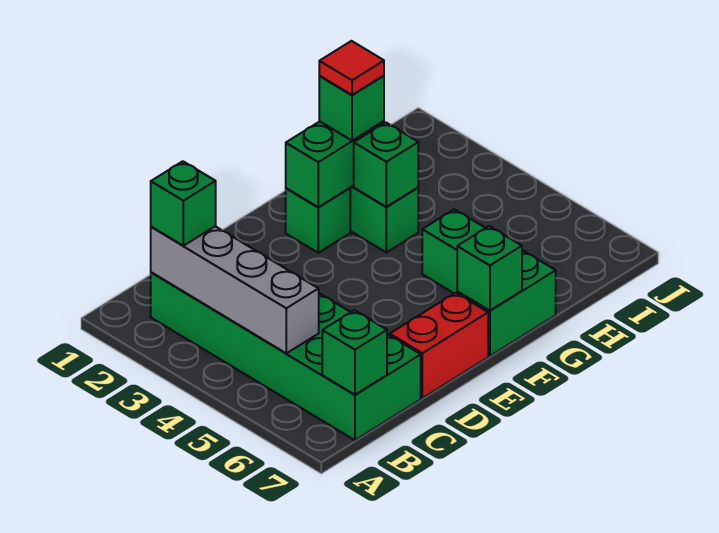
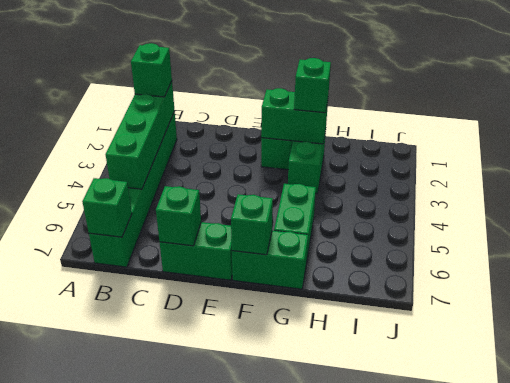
green brick B2:C7 level 1 -> green brick B2:B7 level 1
grey brick B2:B5 level 2 -> green brick B2:B5 level 2
red brick D7:E7 level 1 -> green brick D7:E7 level 1
red tile G2 level 4 -> none
green brick G3 level 2 -> green brick D7 level 2

